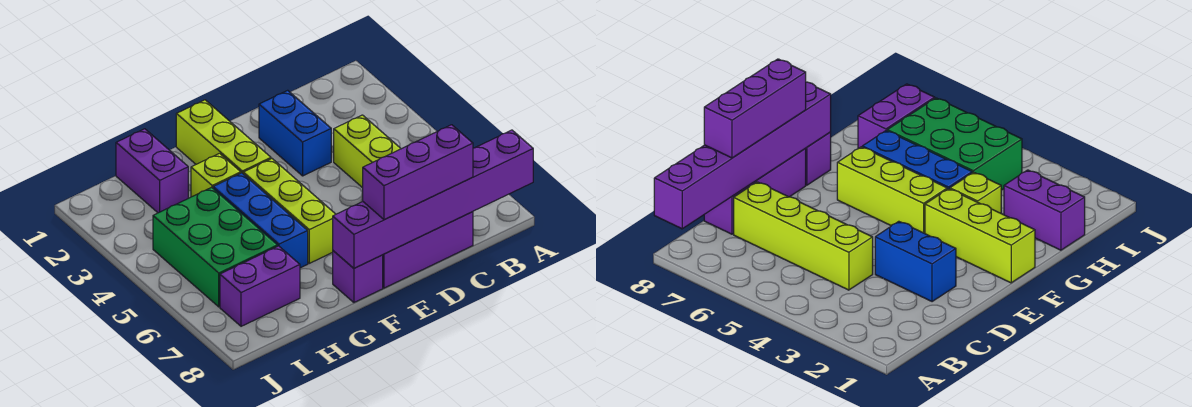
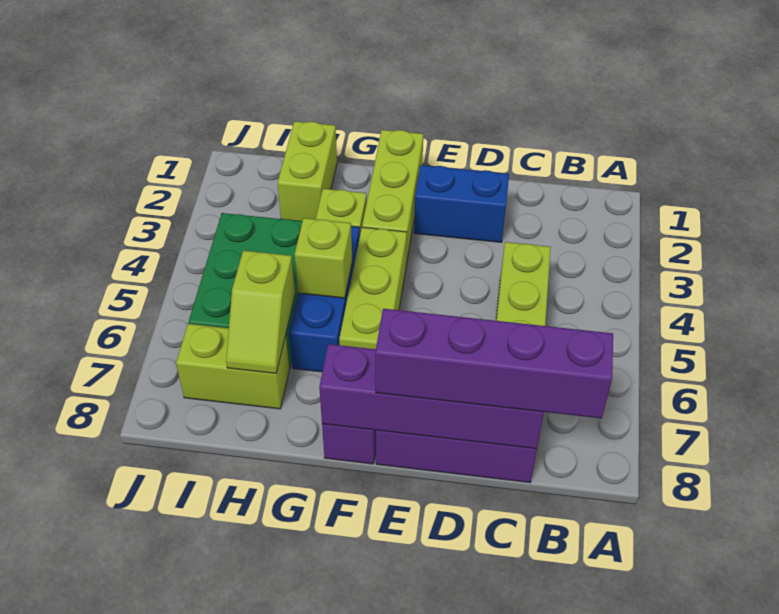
purple brick A8:F8 level 2 -> purple brick C8:F8 level 2
purple brick C8:E8 level 3 -> purple brick B8:E8 level 3
blue brick D2:D3 level 1 -> blue brick D2:E2 level 1
none -> lime brick G5 level 2
purple brick H1:H2 level 1 -> lime brick H1:H2 level 1
none -> lime slope H6:H7 level 2 top 6
purple brick H7:I7 level 1 -> lime brick H7:I7 level 1

